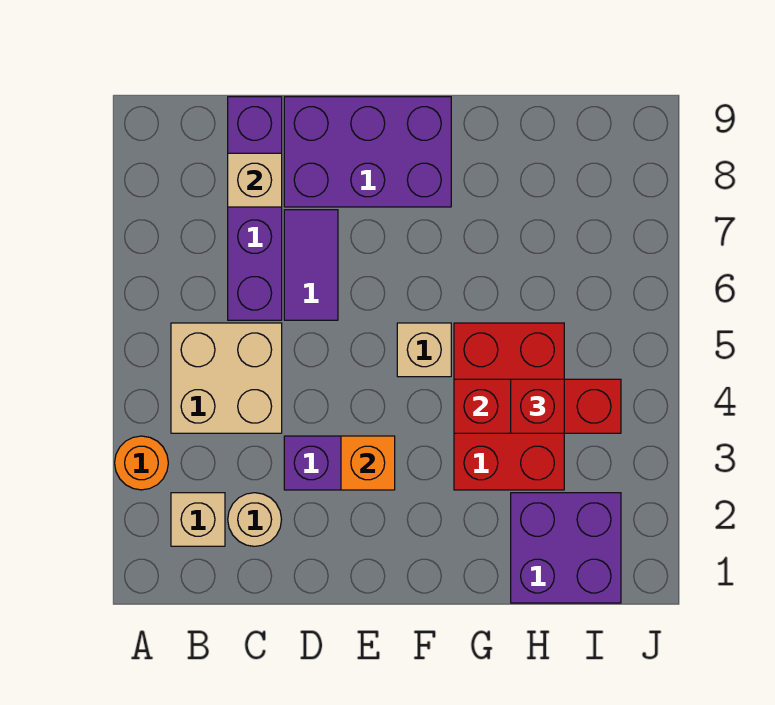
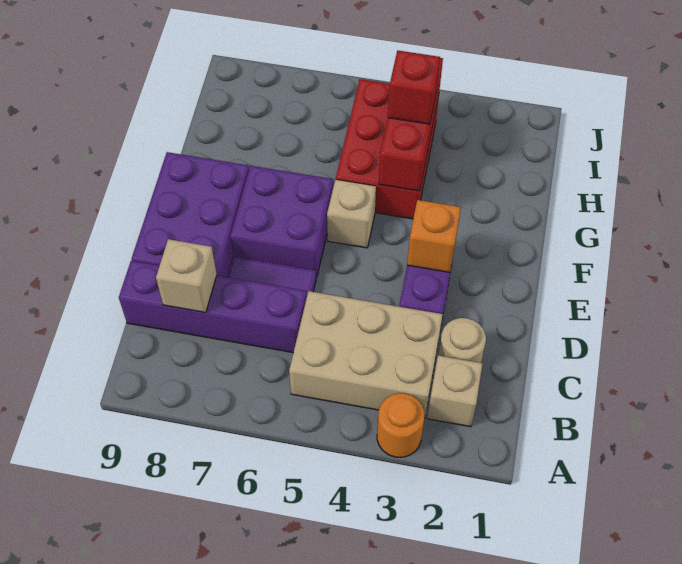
tan brick B4:C5 level 1 -> tan brick B3:C5 level 1
red brick G3:H5 level 1 -> red brick G4:I5 level 1
purple brick H1:I2 level 1 -> purple brick E6:F7 level 1

